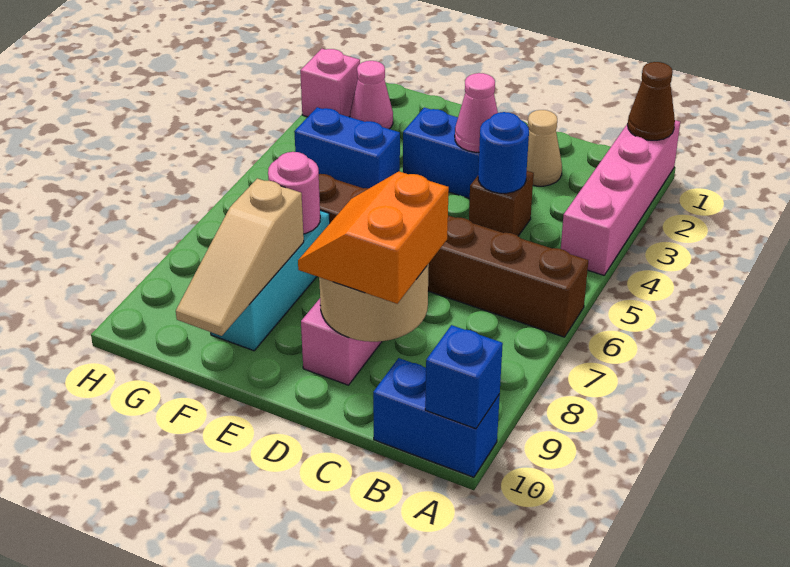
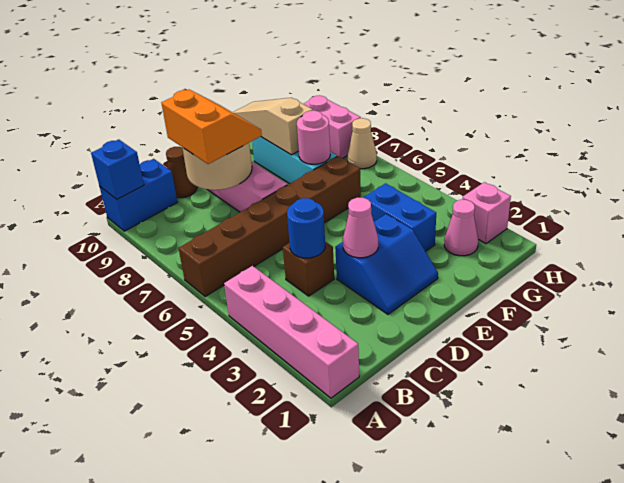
brown cone A1 level 2 -> brown cone C10 level 1
tan cone C2 level 1 -> tan cone H7 level 1
blue brick F4:G4 level 1 -> blue brick F3:F4 level 1
none -> pink brick H8:H9 level 1

